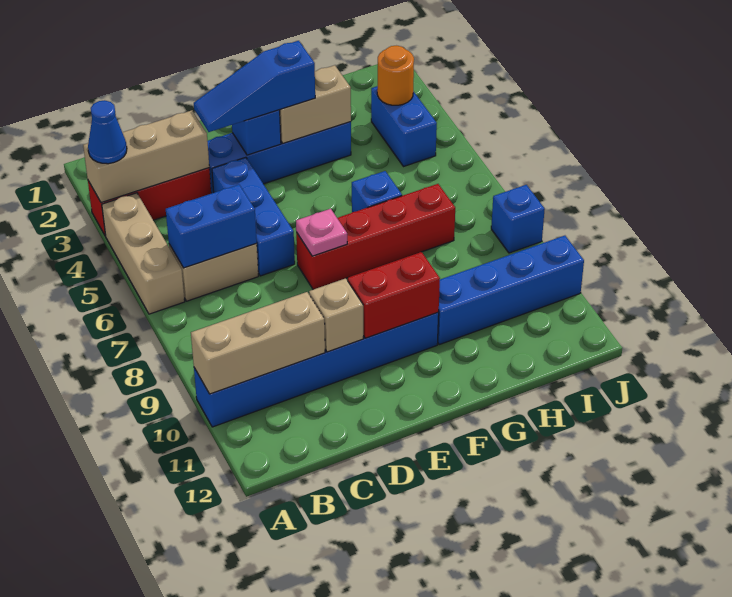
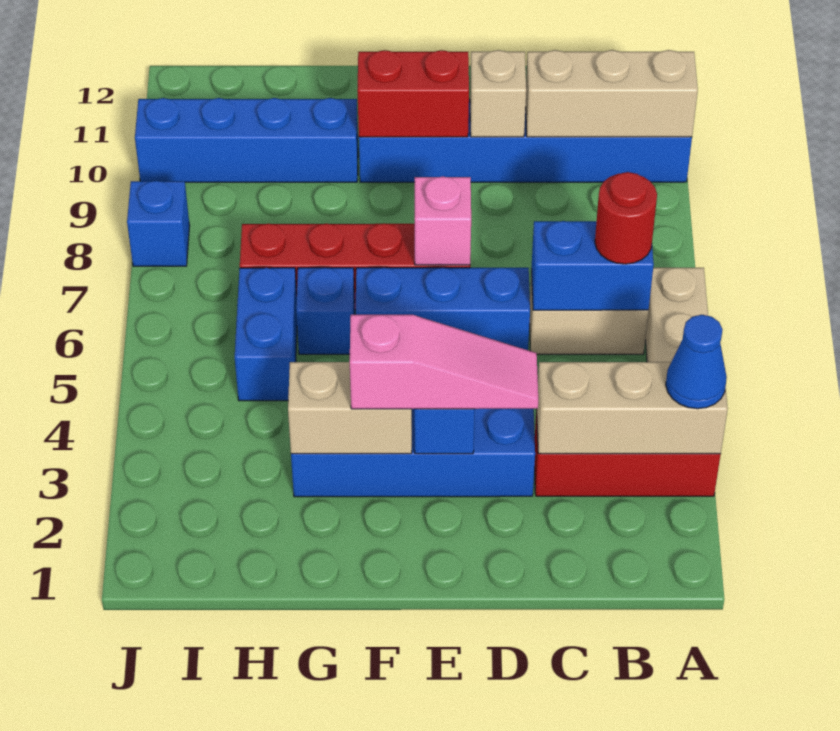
none -> red round brick B6 level 3
blue slope D3:F3 level 3 top F -> pink slope D3:F3 level 3 top F
blue brick D4:D6 level 1 -> blue brick D6:F6 level 1
pink plate E7 level 2 -> pink brick E7 level 2
blue brick I3:I4 level 1 -> blue brick H5:H6 level 1
orange round brick I3 level 2 -> none

